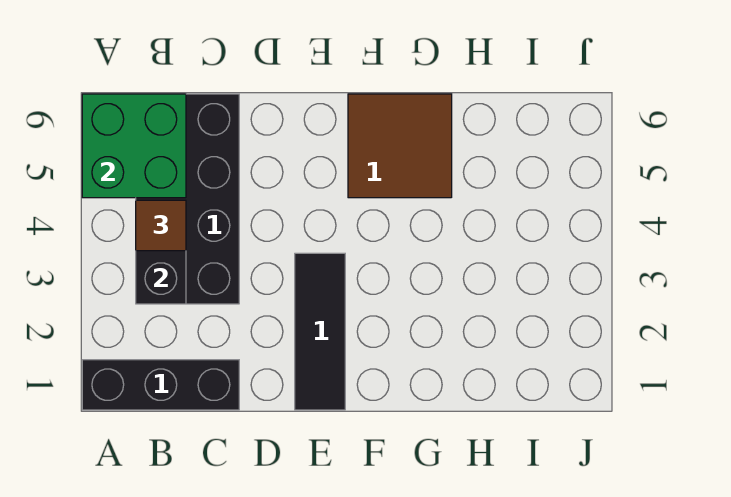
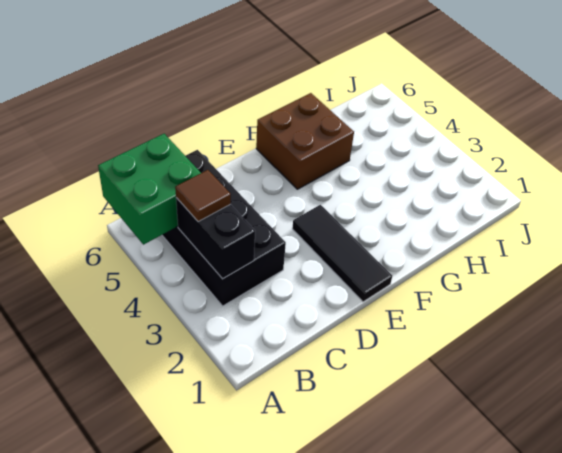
black brick A1:C1 level 1 -> none
brown tile F5:G6 level 1 -> brown brick F5:G6 level 1

